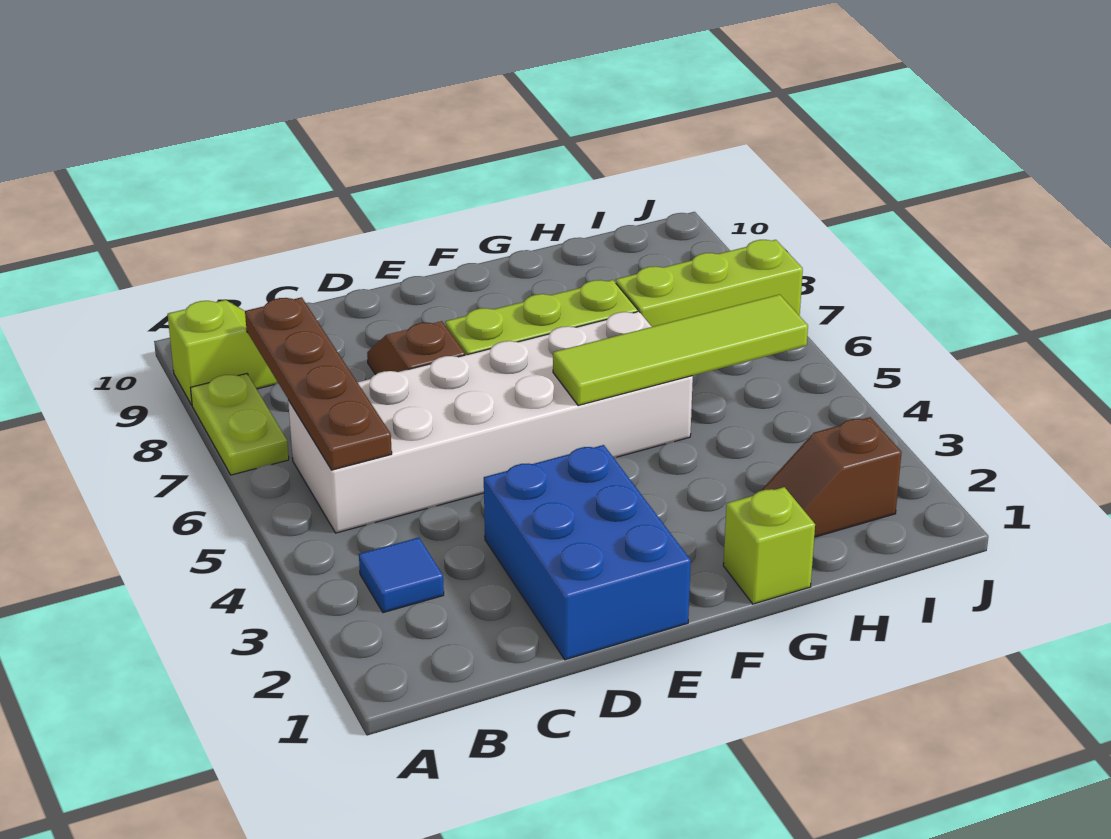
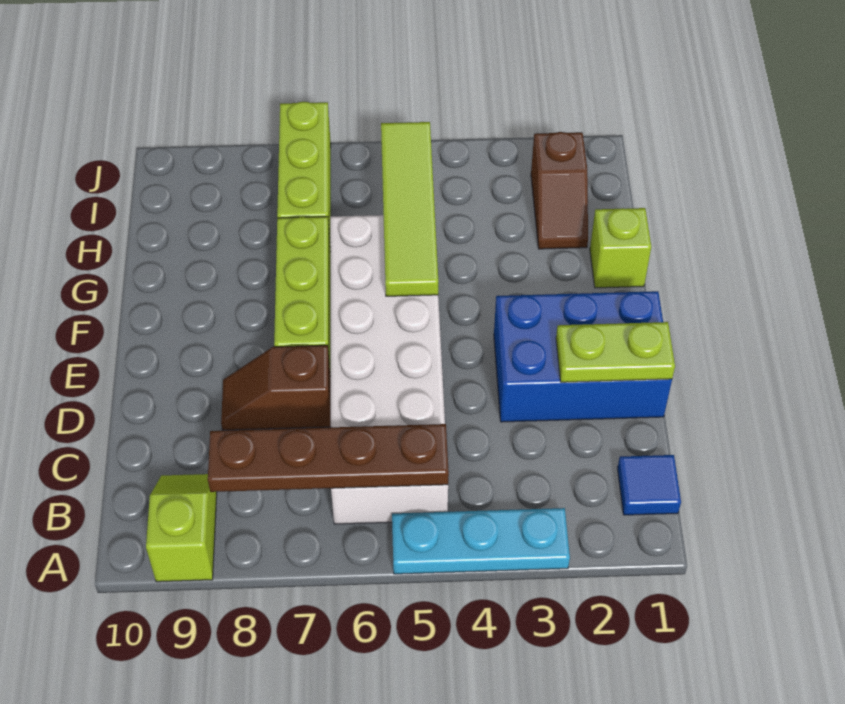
none -> cyan plate A3:A5 level 1
lime plate A7:A8 level 1 -> lime plate D1:D2 level 2
blue tile B3 level 1 -> blue tile B1 level 1

